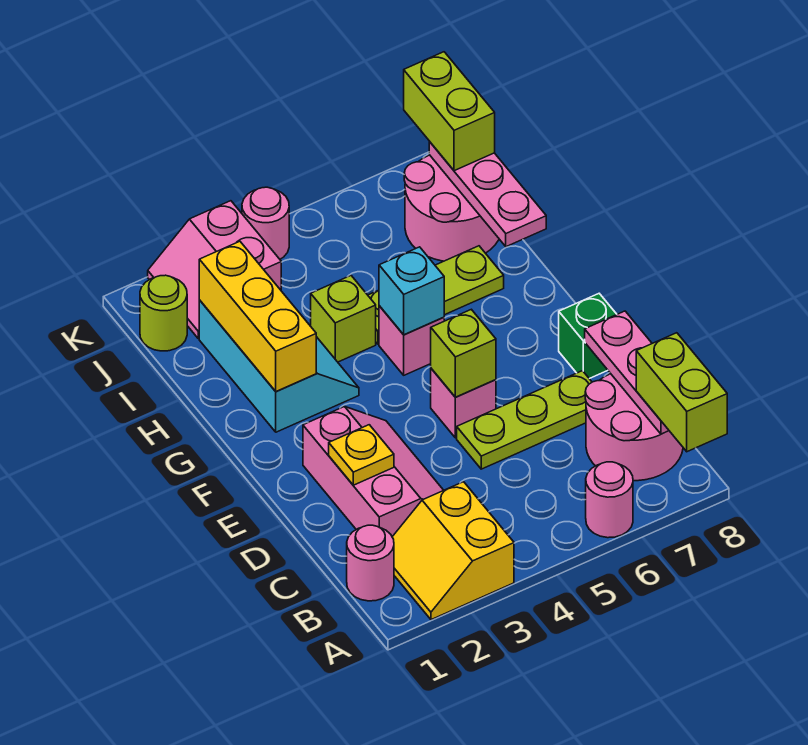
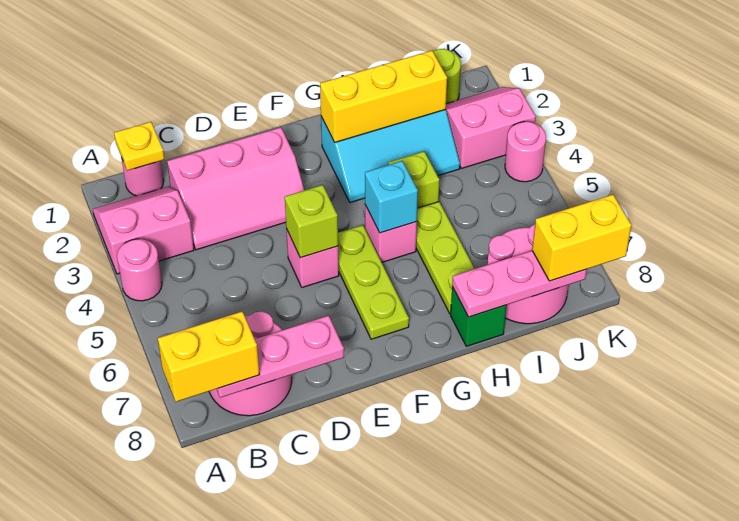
yellow slope A2:B3 level 1 top 3 -> pink slope A2:B3 level 1 top 3
pink round brick A6 level 1 -> pink round brick A4 level 1
lime brick A8:B8 level 3 -> yellow brick A8:B8 level 3
yellow plate D2 level 2 -> yellow plate B1 level 2
lime plate D5:D7 level 1 -> lime plate F5:F7 level 1
green brick E8 level 1 -> green brick H8 level 1
lime brick J8:K8 level 3 -> yellow brick J8:K8 level 3

